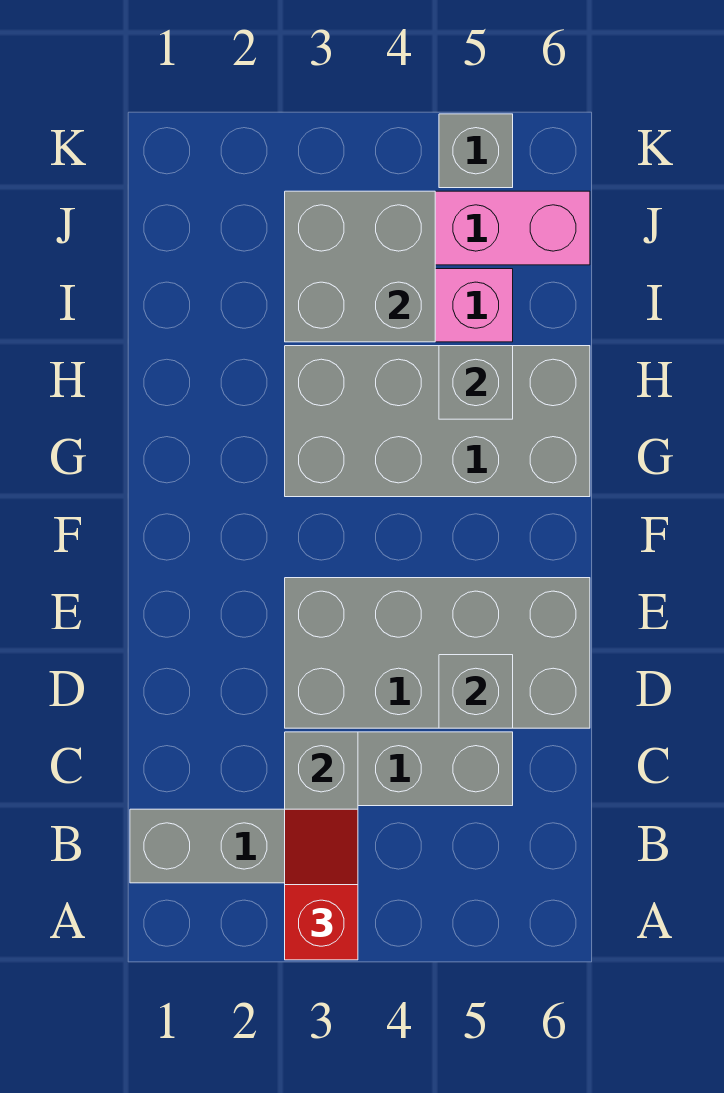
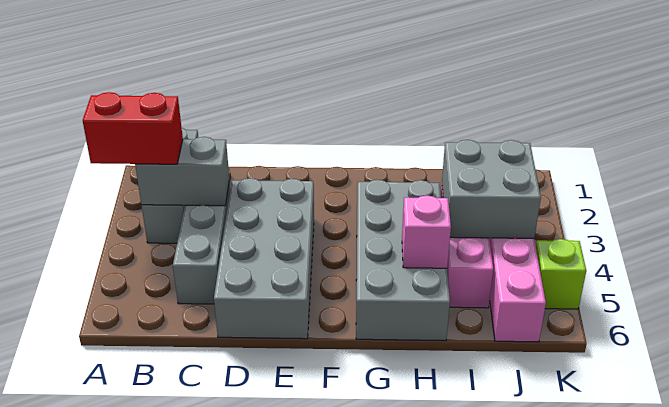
red slope A3:B3 level 3 top A -> red brick A3:B3 level 3
grey brick D5 level 2 -> none
grey brick H5 level 2 -> pink brick H5 level 2
grey brick K5 level 1 -> lime brick K5 level 1

